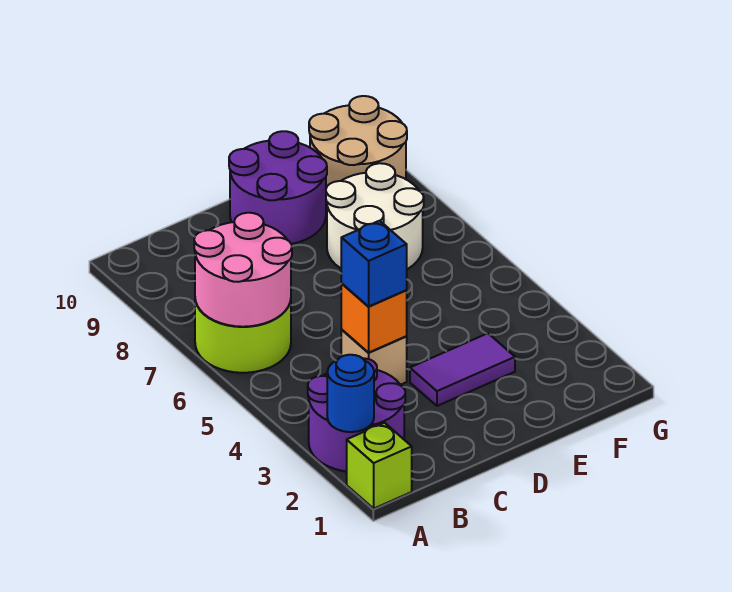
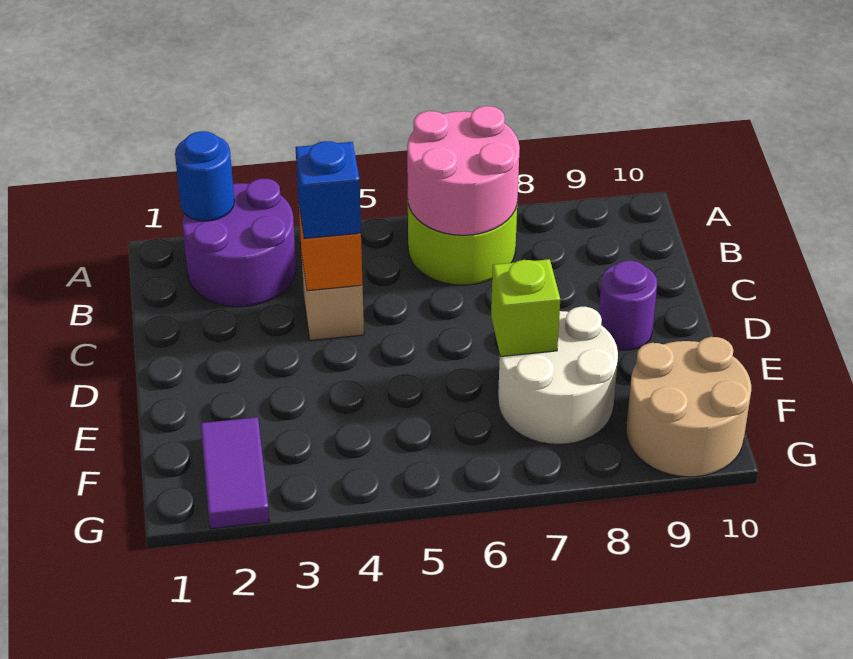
lime brick A1 level 1 -> lime brick E7 level 2
purple tile D3:E3 level 1 -> purple tile F2:G2 level 1
purple round brick D9:E10 level 1 -> purple round brick D9 level 1

